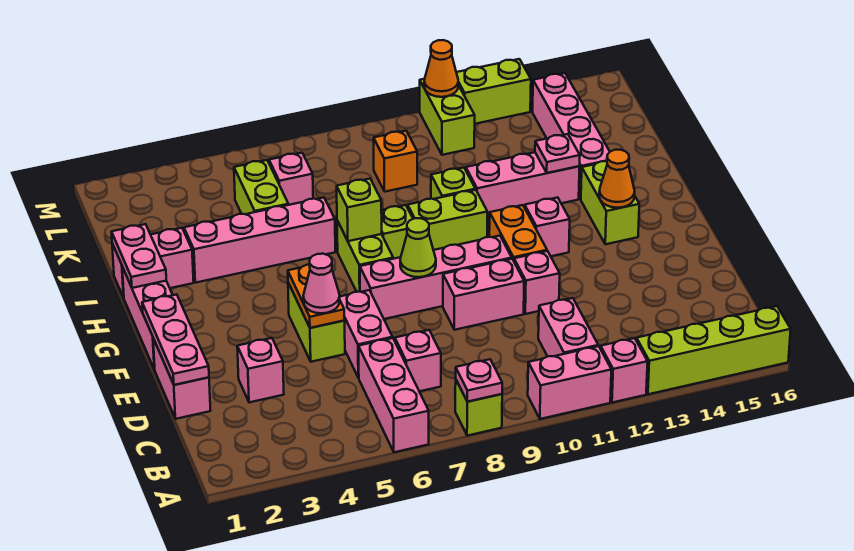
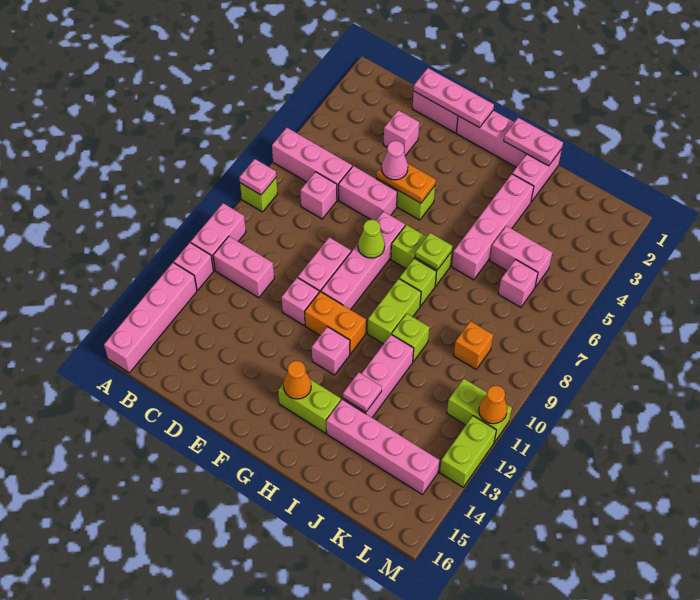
lime brick A13:A16 level 1 -> pink brick A13:A16 level 1
lime brick H7 level 2 -> lime plate H7 level 2
lime brick J5:K5 level 1 -> pink brick J5:K5 level 1

